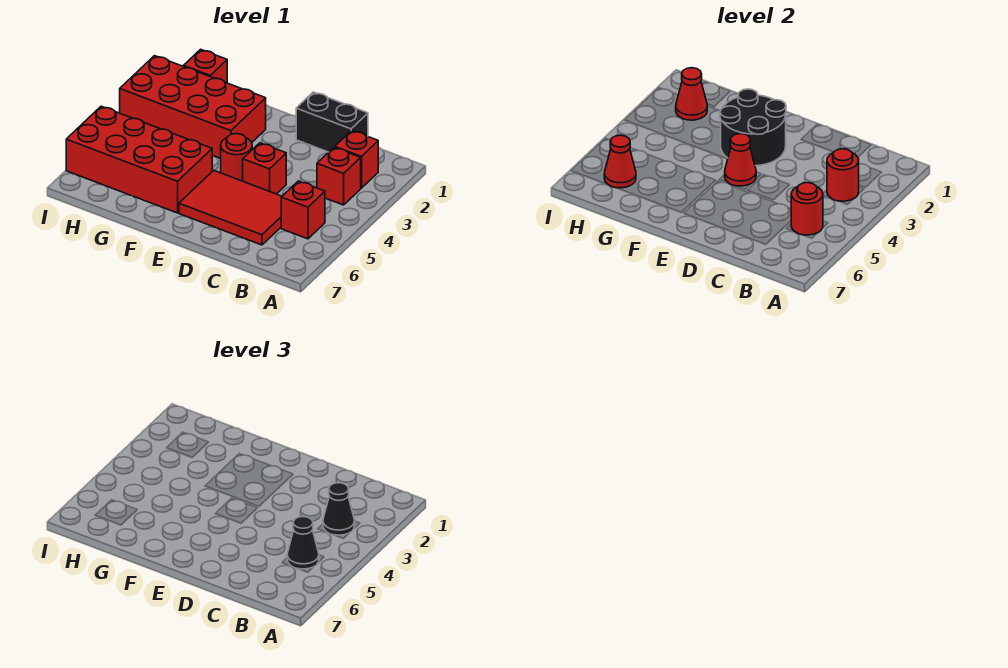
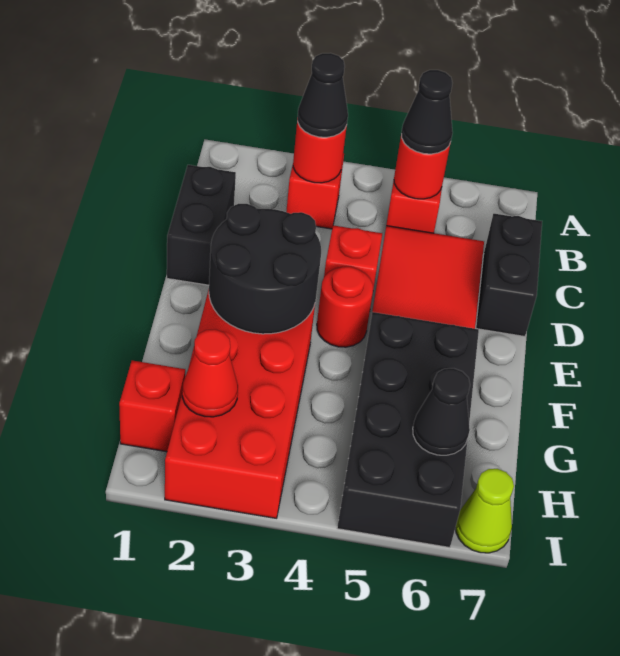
red brick B2 level 1 -> none
none -> black brick C7:D7 level 1
red cone E4 level 2 -> none
red brick F5:I6 level 1 -> black brick F5:I6 level 1
red cone H6 level 2 -> black cone H6 level 2
none -> lime cone I7 level 1

